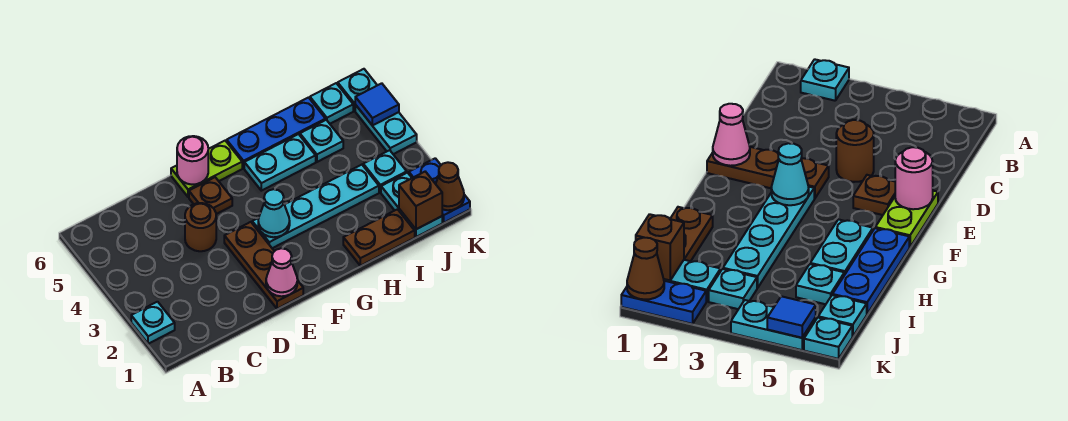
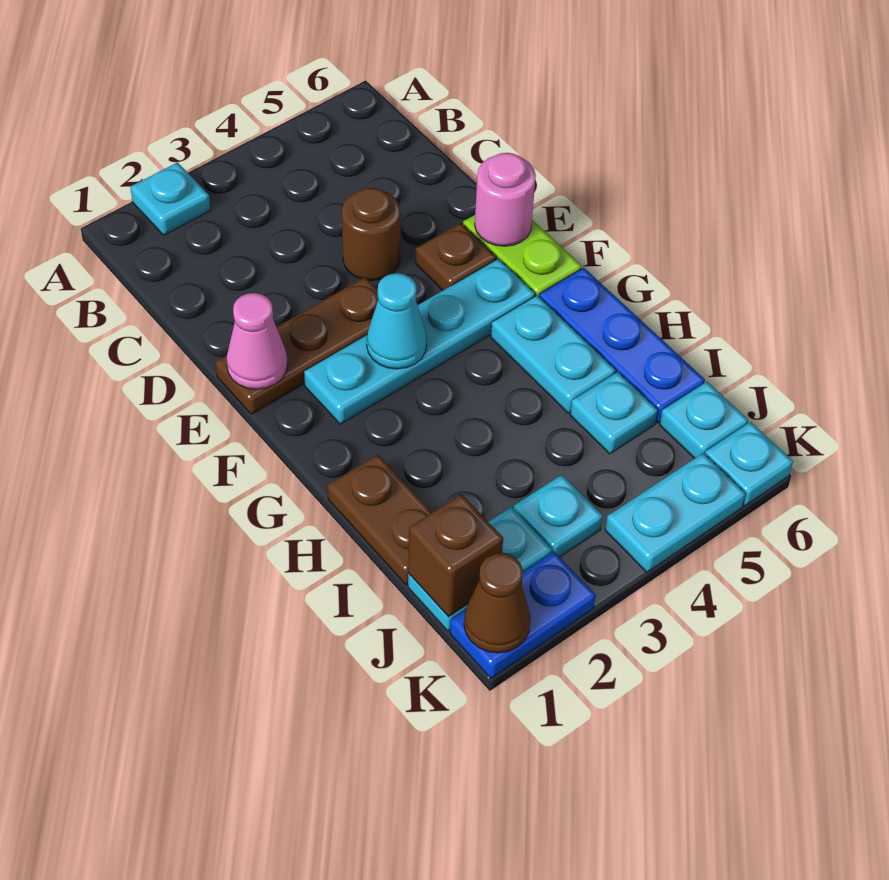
cyan plate F3:I3 level 1 -> cyan plate F2:F5 level 1
blue tile K5 level 2 -> none

